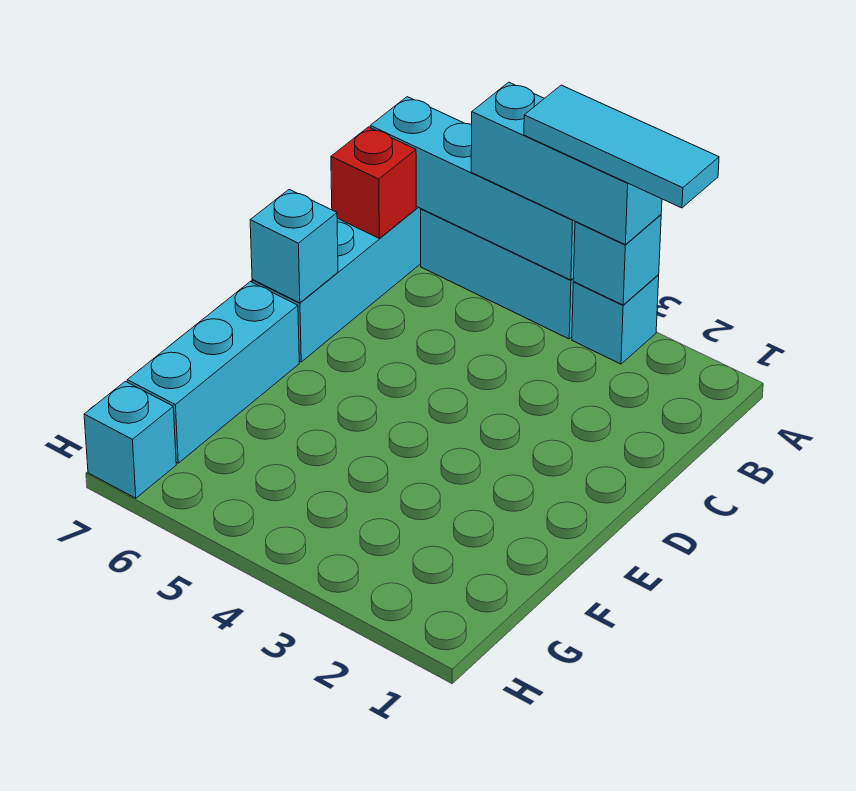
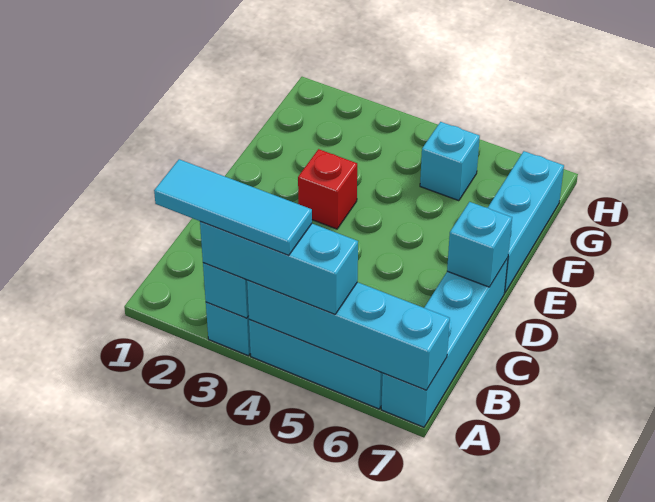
red brick B7 level 2 -> red brick E3 level 1
cyan brick H7 level 1 -> cyan brick G5 level 1

